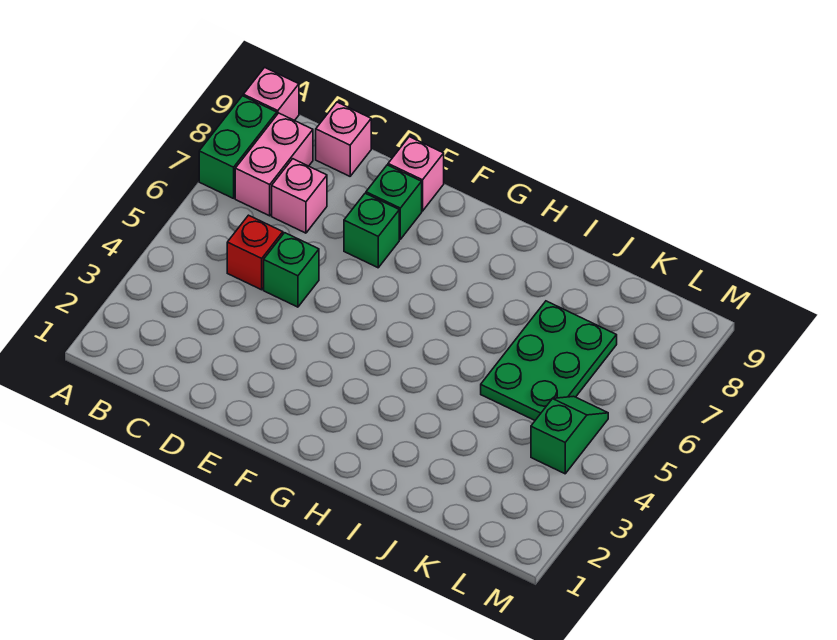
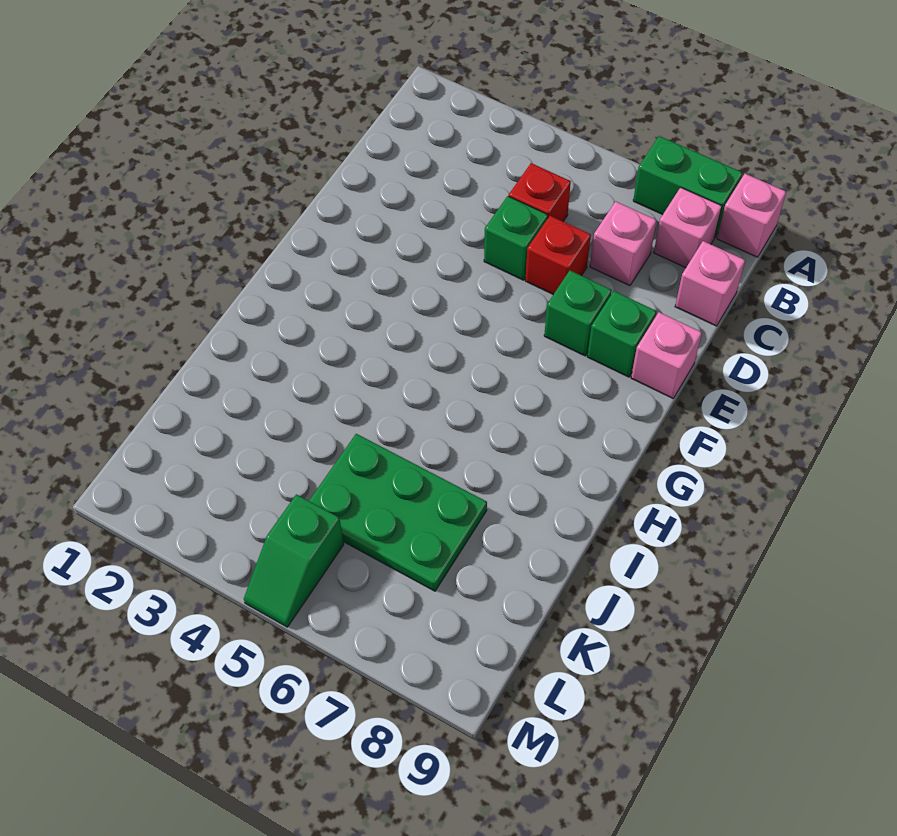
pink brick B7:B8 level 1 -> pink brick B8 level 1
none -> red brick D6 level 1
green slope L4:L5 level 1 top 4 -> green slope L5:M5 level 1 top L

